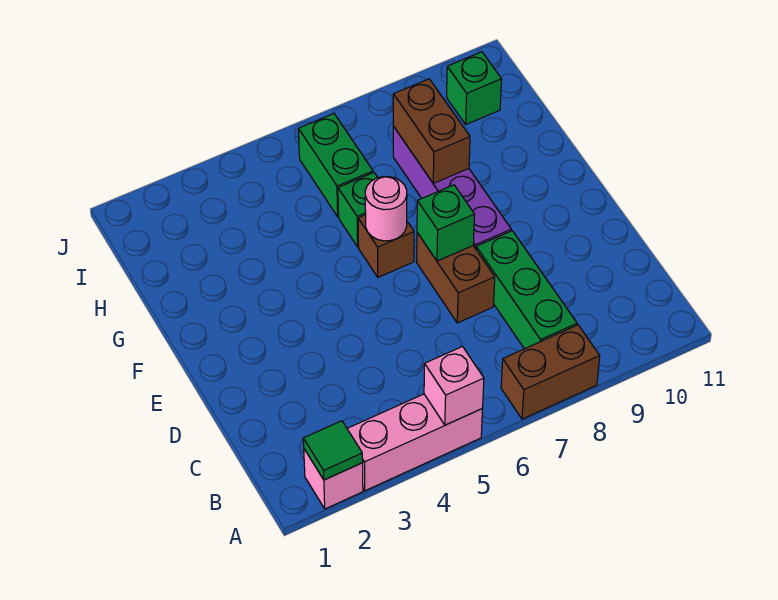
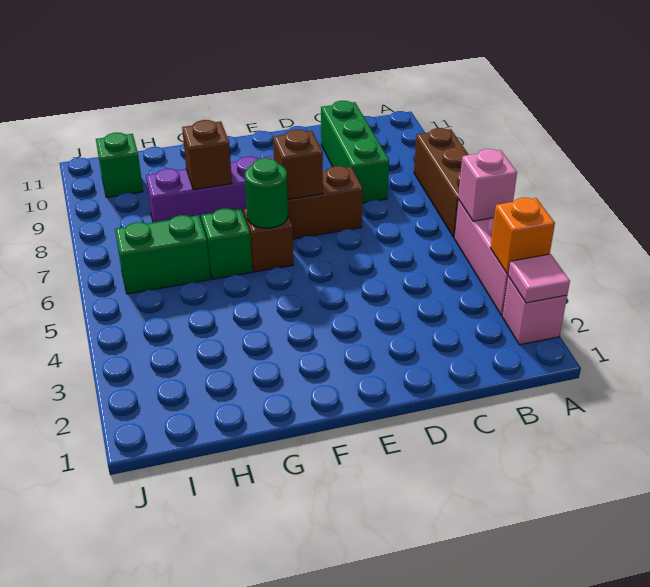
green tile A2 level 2 -> pink tile A2 level 2
none -> orange brick A3 level 2
brown brick A7:A8 level 1 -> brown brick A6:A8 level 1
green brick B8:D8 level 1 -> green brick C8:C10 level 1
green brick E7 level 2 -> brown brick E7 level 2
pink round brick F6 level 2 -> green round brick F6 level 2
brown brick G8:H8 level 2 -> brown brick G8 level 2

